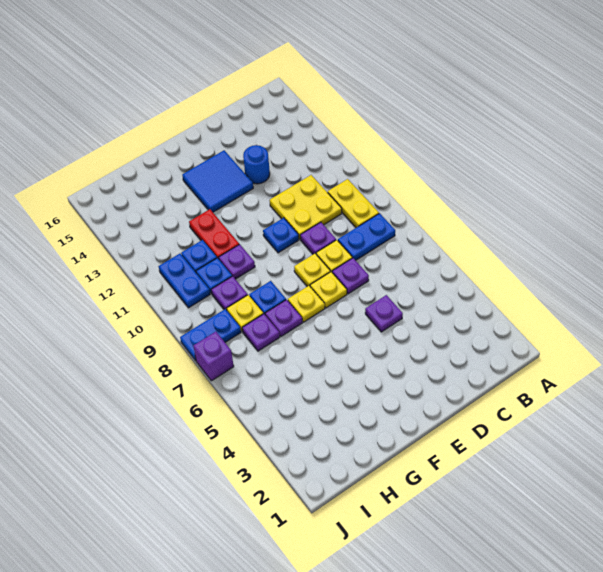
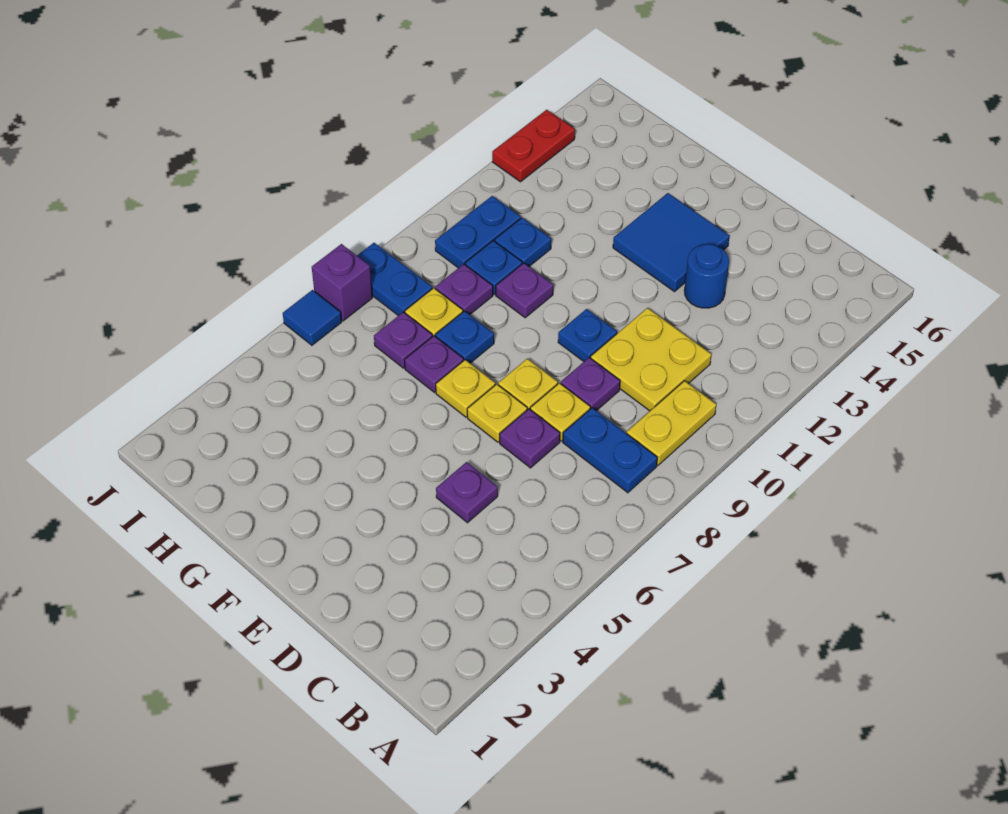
red plate G11:G12 level 1 -> red plate J13:J14 level 1
none -> blue tile J6 level 1

